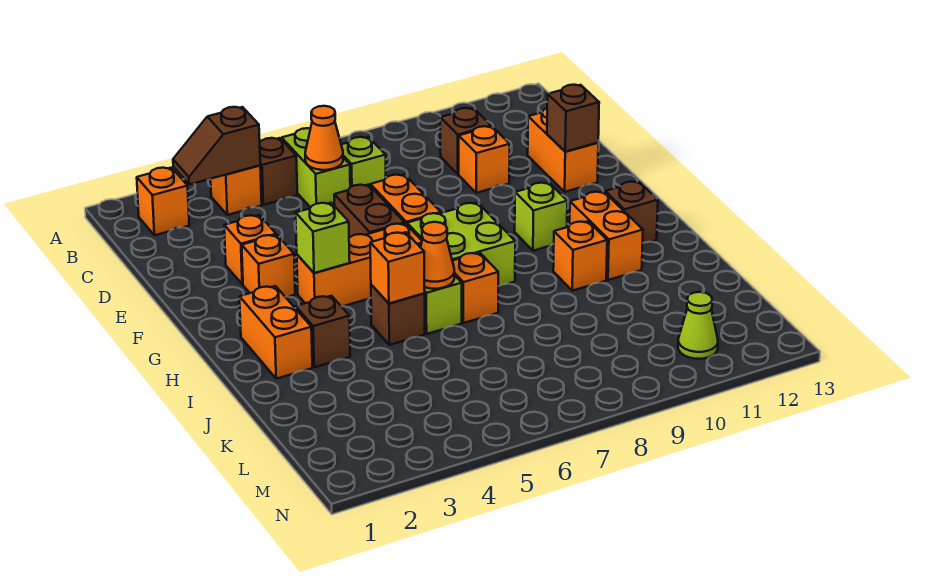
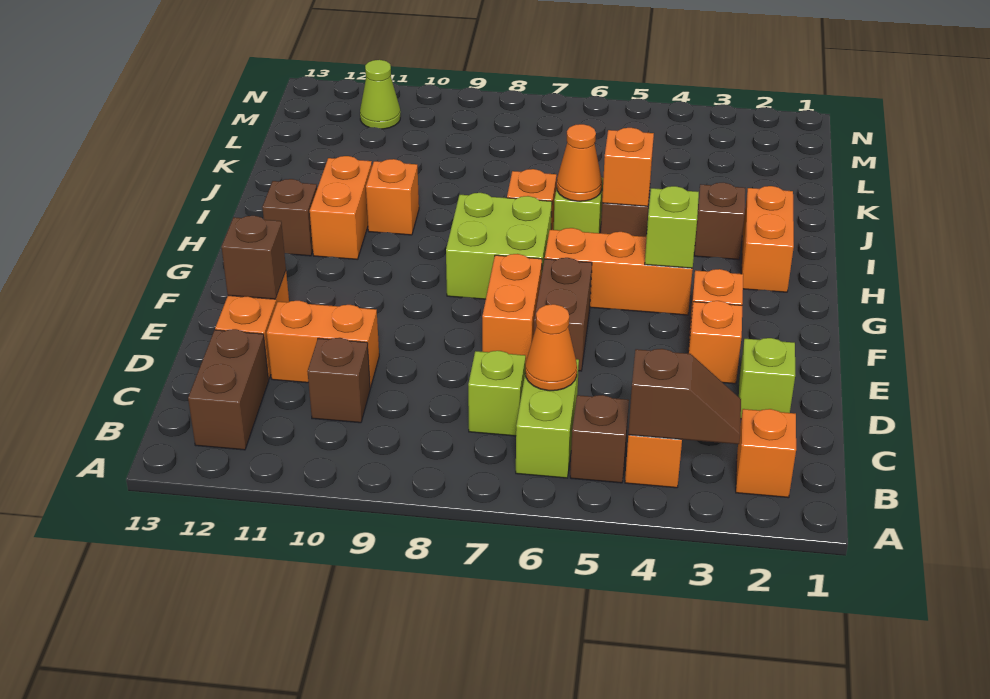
none -> brown brick B12:C12 level 1
orange brick D10 level 1 -> orange brick D10:D11 level 1
lime brick G10 level 1 -> lime brick D2 level 1

